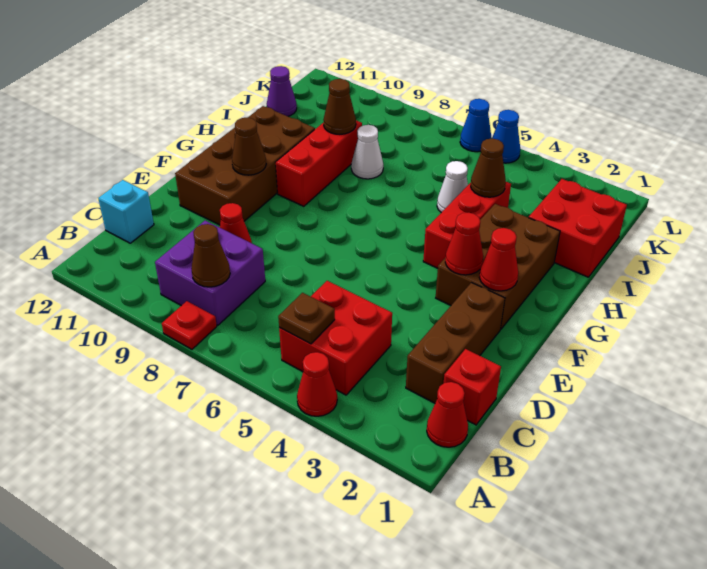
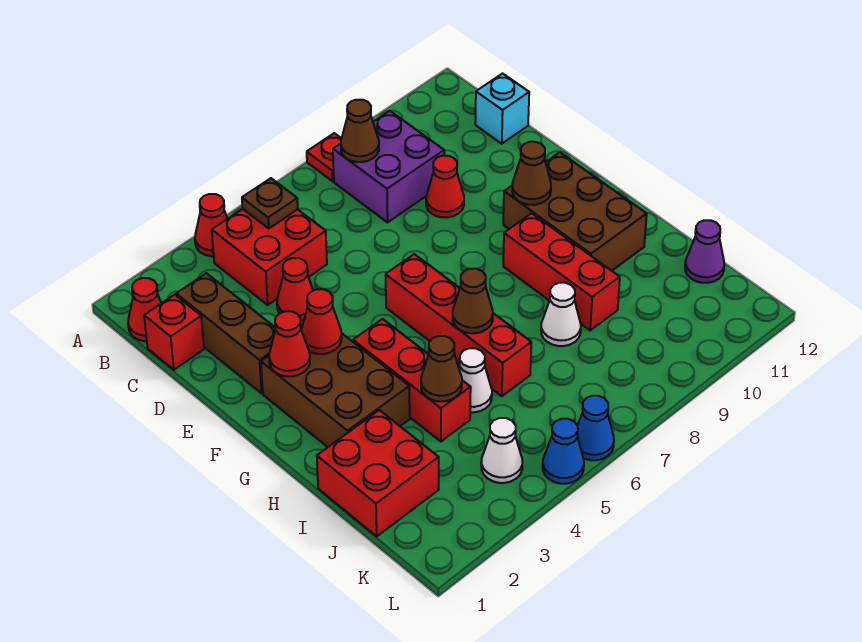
none -> red cone D4 level 1
brown brick E10:H11 level 1 -> brown brick F10:H11 level 1
none -> red brick F6:I6 level 1
brown cone I9 level 2 -> brown cone H6 level 2
none -> white cone K4 level 1

